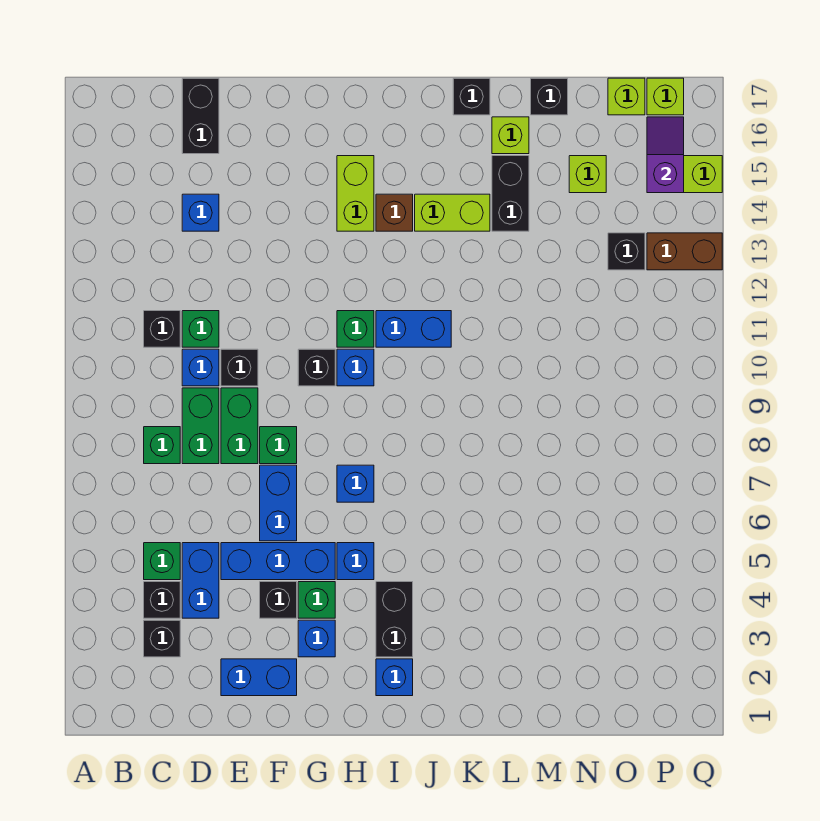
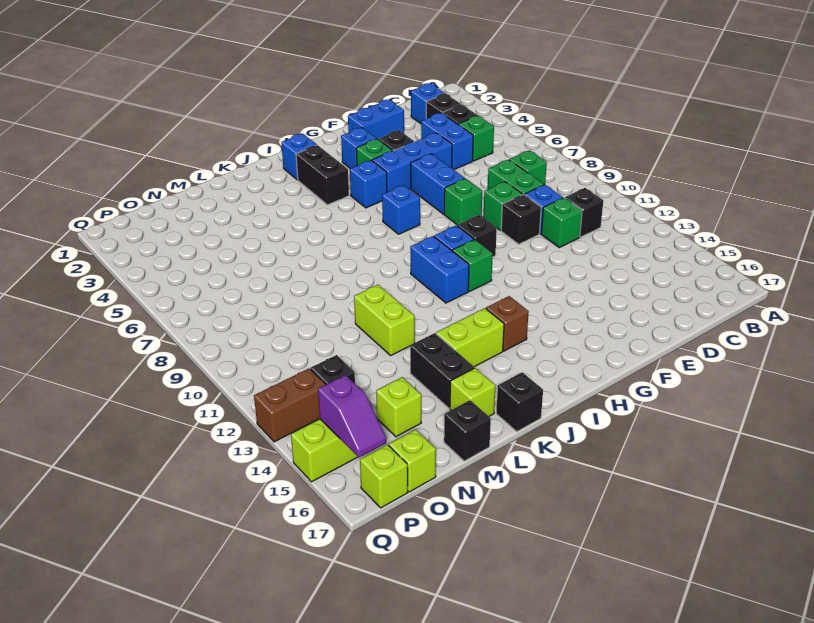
blue brick D14 level 1 -> blue brick C2 level 1
black brick D16:D17 level 1 -> none
green brick E8:E9 level 1 -> green brick E9 level 1
lime brick H14:H15 level 1 -> lime brick L11:L12 level 1
blue brick I11:J11 level 1 -> blue brick I10:I11 level 1

